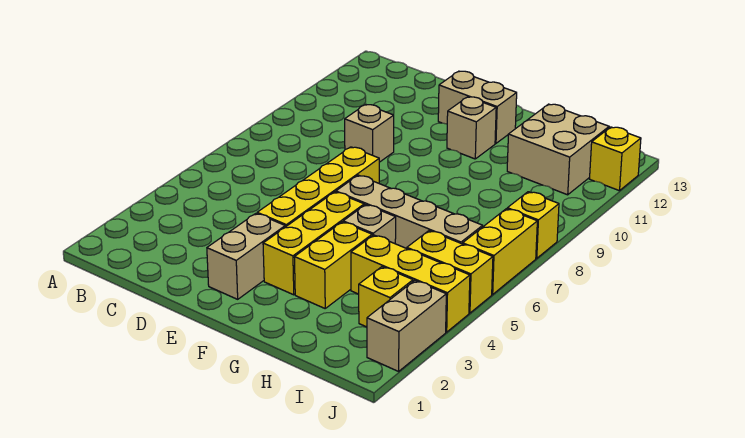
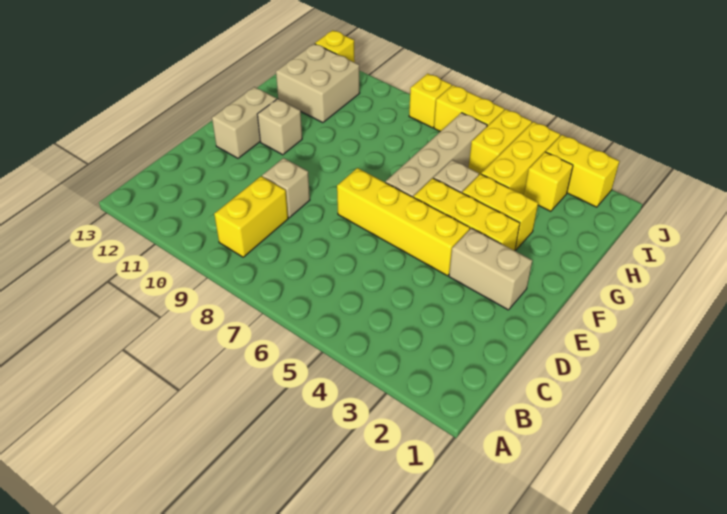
none -> yellow brick B9:C9 level 1
tan brick J2:J3 level 1 -> yellow brick J2:J3 level 1

